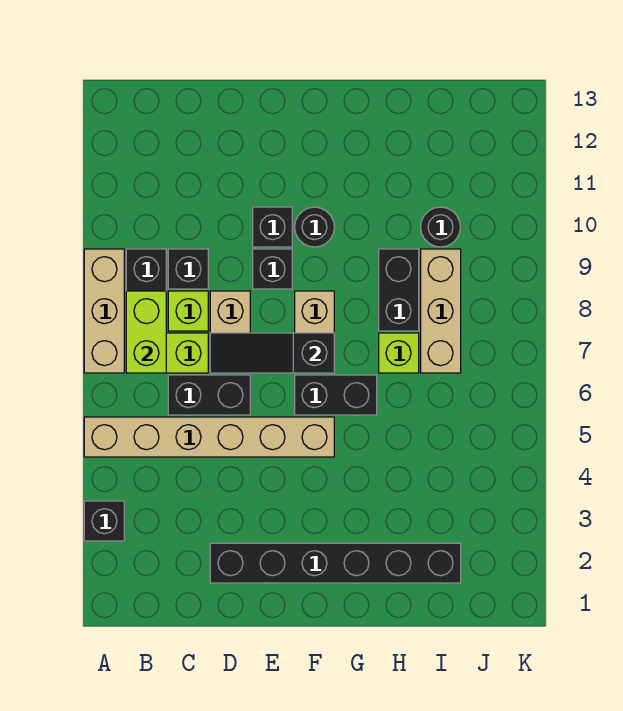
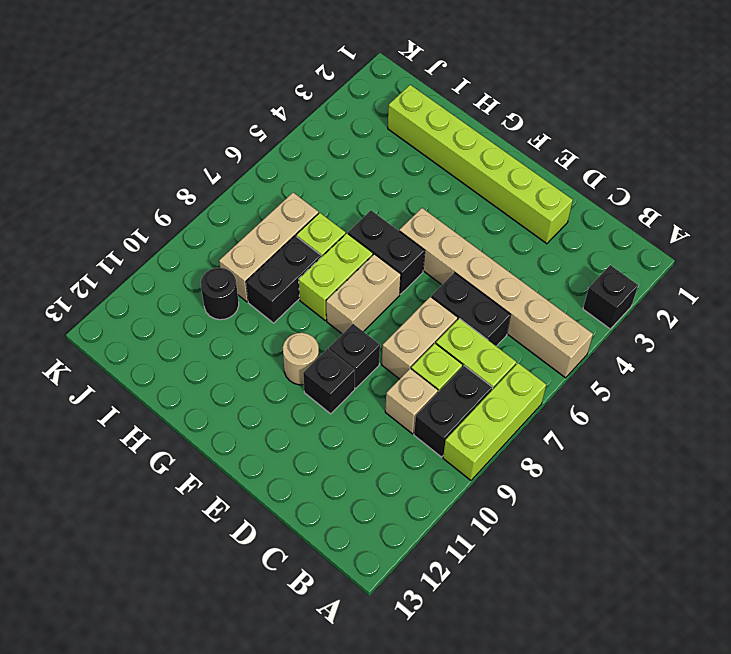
tan brick A7:A9 level 1 -> lime brick A7:A9 level 1
lime brick B7:B8 level 2 -> lime brick G7:G8 level 1
black brick C9 level 1 -> tan brick C9 level 1
black brick D2:I2 level 1 -> lime brick D2:I2 level 1
black slope D7:F7 level 2 top F -> none
black round brick F10 level 1 -> tan round brick F10 level 1

